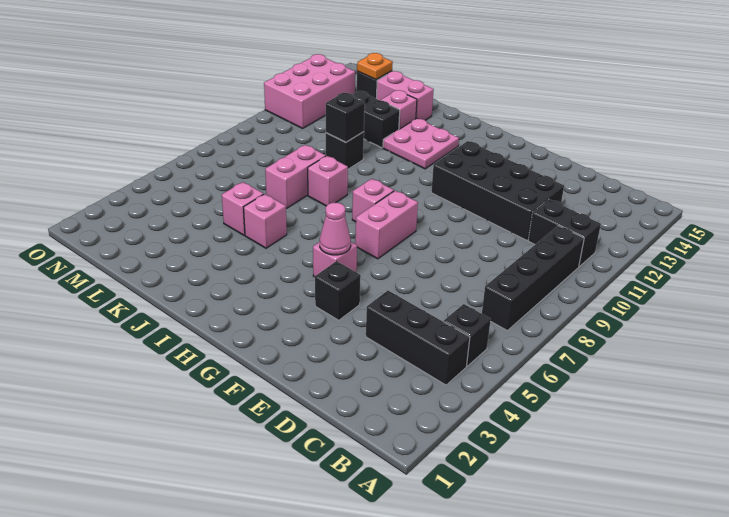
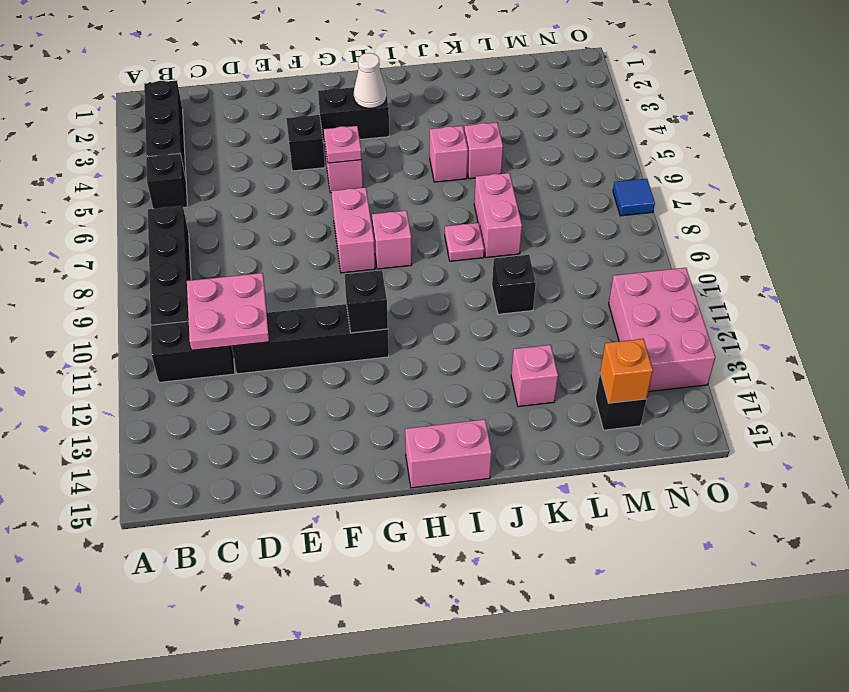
black brick B4:D4 level 1 -> black brick B2:B4 level 1
black brick D11:G12 level 1 -> black brick D11:G11 level 1
pink cone G5 level 2 -> pink plate G5 level 2
none -> white cone H3 level 2
pink plate I12:J13 level 1 -> pink plate C10:D11 level 2
pink brick J8 level 1 -> pink plate J8 level 1
black brick K10 level 2 -> black brick G11 level 2
black brick K12:L12 level 1 -> black brick G3:H3 level 1
pink brick K14:L14 level 1 -> pink brick H15:I15 level 1
orange plate M14 level 2 -> orange brick M14 level 2
none -> blue tile O7 level 1

